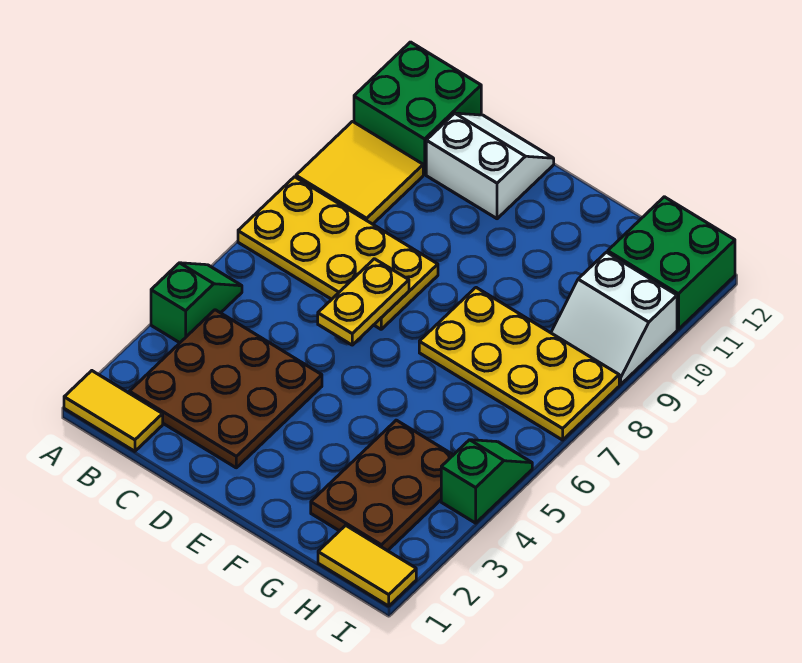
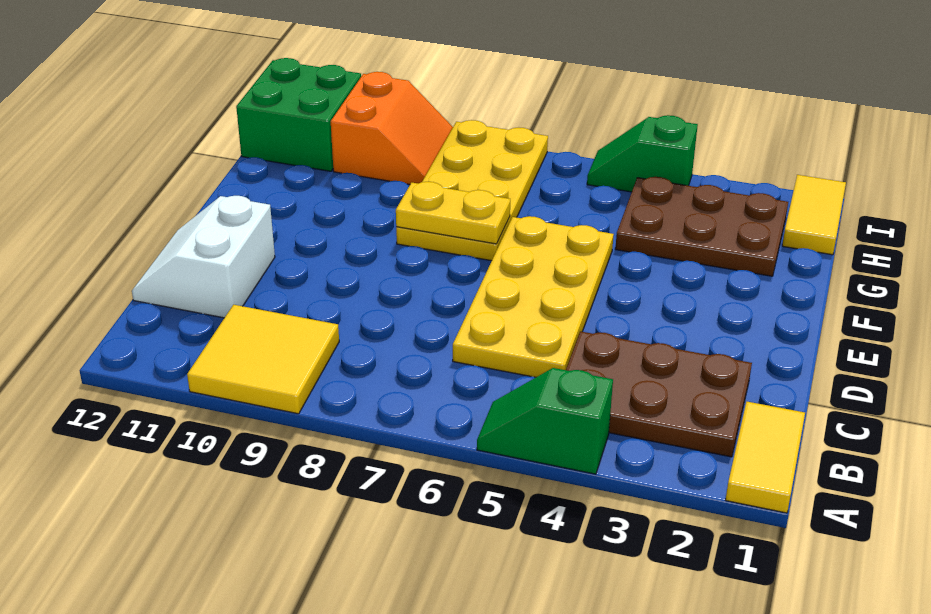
yellow plate A7:D8 level 1 -> yellow plate C5:F6 level 1
green brick A11:B12 level 1 -> none
brown plate B2:D4 level 1 -> brown plate B2:C4 level 1
yellow plate D6:D7 level 2 -> yellow plate F7:F8 level 2
white slope H9:I10 level 1 top 10 -> orange slope H9:I10 level 1 top 10

